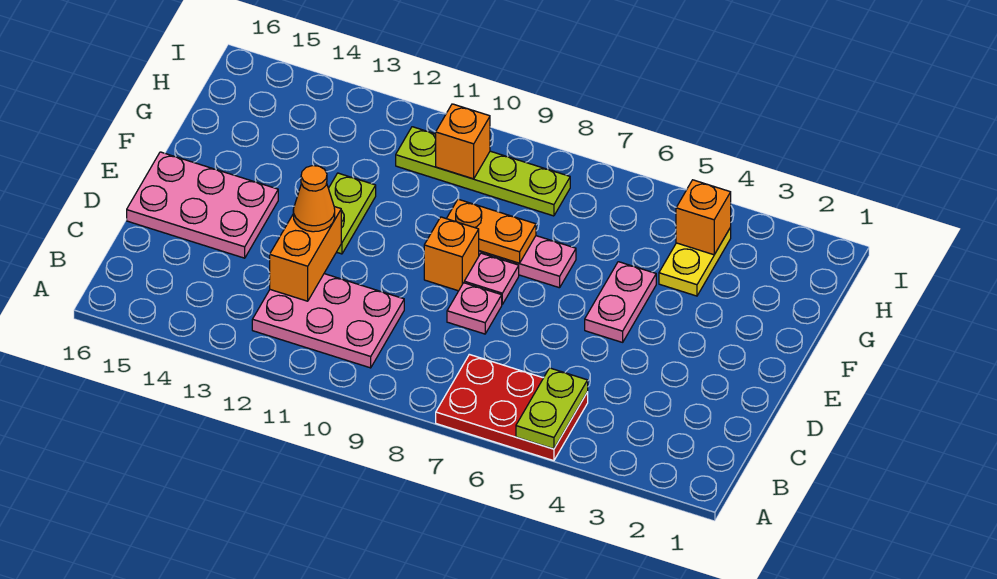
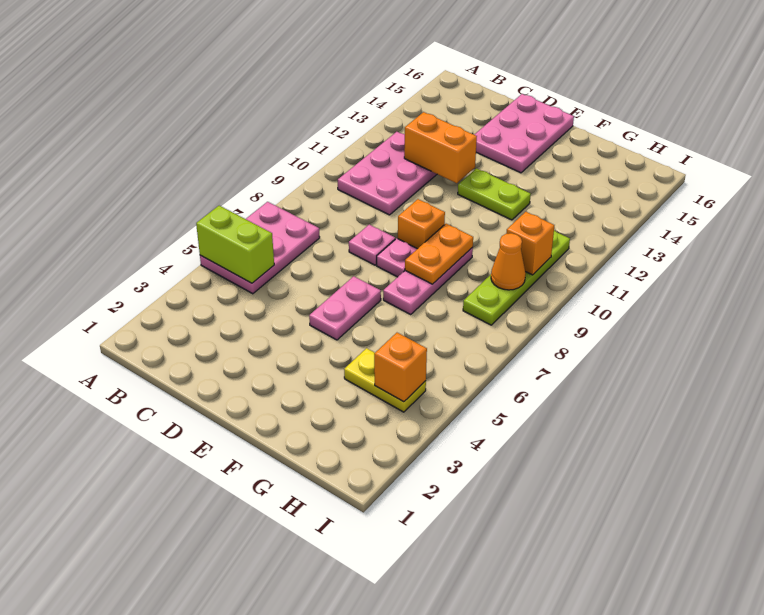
red plate A5:B7 level 1 -> pink plate A5:B7 level 1
lime plate A5:B5 level 2 -> lime brick A5:B5 level 2
orange cone D12 level 3 -> orange cone H9 level 2
pink plate E5:F5 level 1 -> pink plate E5:E6 level 1

